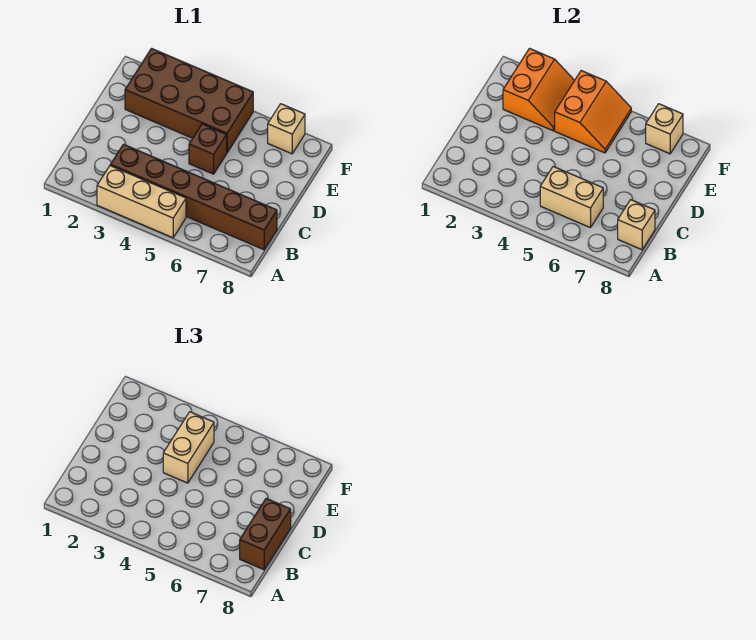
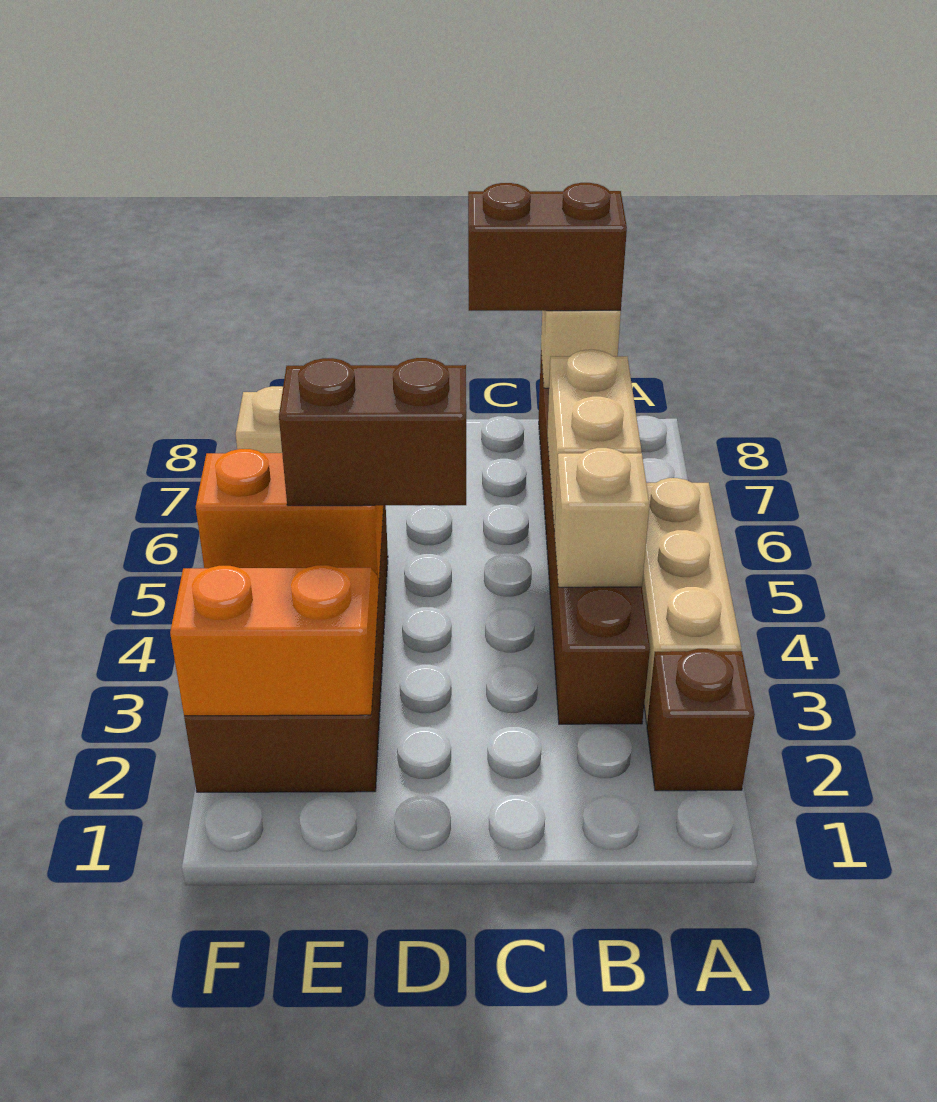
tan brick D4:E4 level 3 -> brown brick D4:E4 level 3
brown brick D5 level 1 -> brown brick A2 level 1
tan brick F7 level 2 -> tan brick B4 level 2

